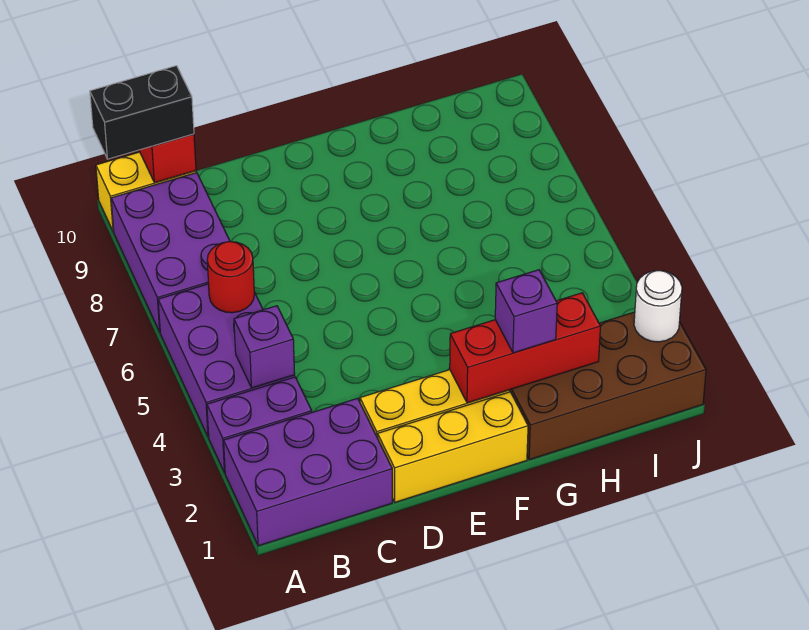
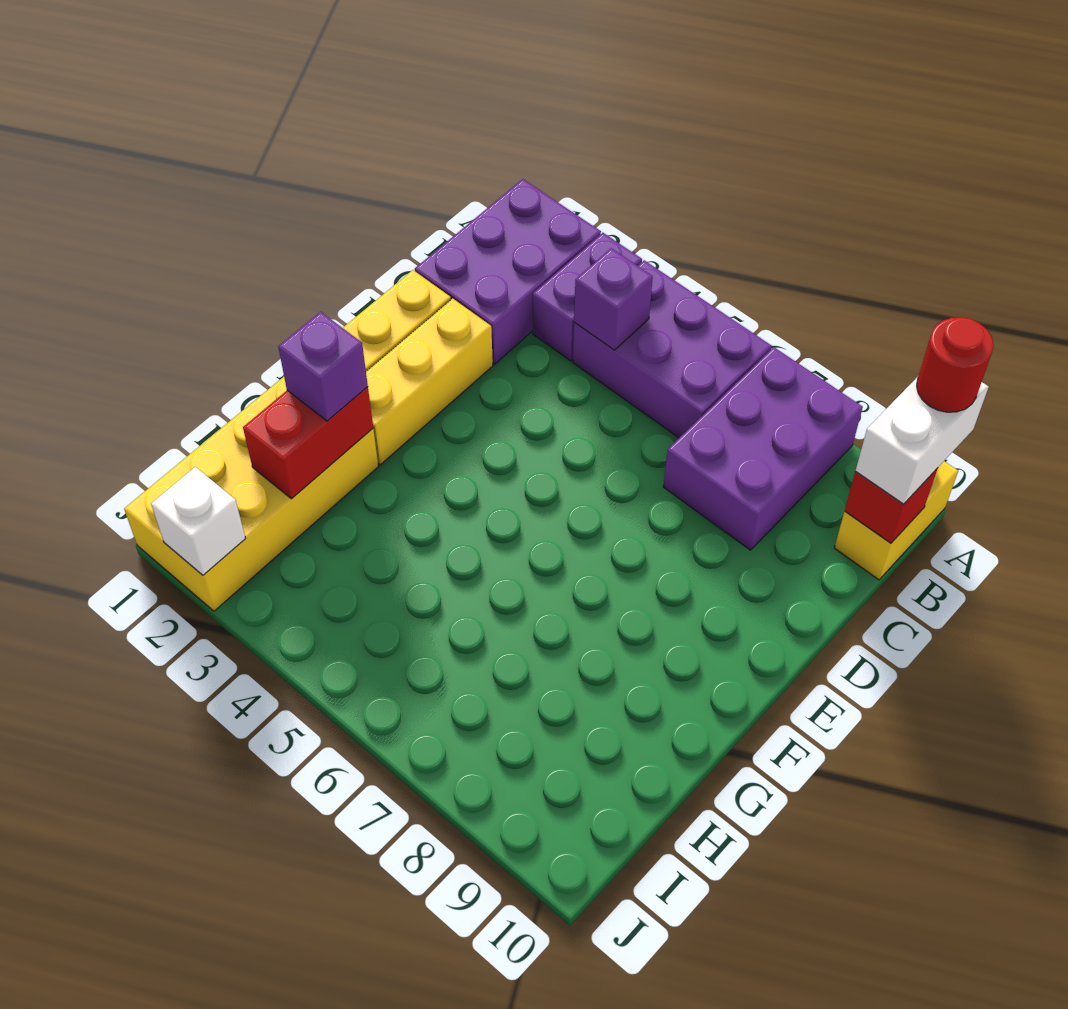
purple brick A7:B9 level 1 -> purple brick A7:C8 level 1
black brick A10:B10 level 3 -> white brick A10:B10 level 3
red round brick B6 level 2 -> red round brick A10 level 4
red brick F2:H2 level 2 -> red brick G2:H2 level 2
brown brick G1:J2 level 1 -> yellow brick G1:J2 level 1
white round brick J2 level 2 -> white brick J2 level 2

